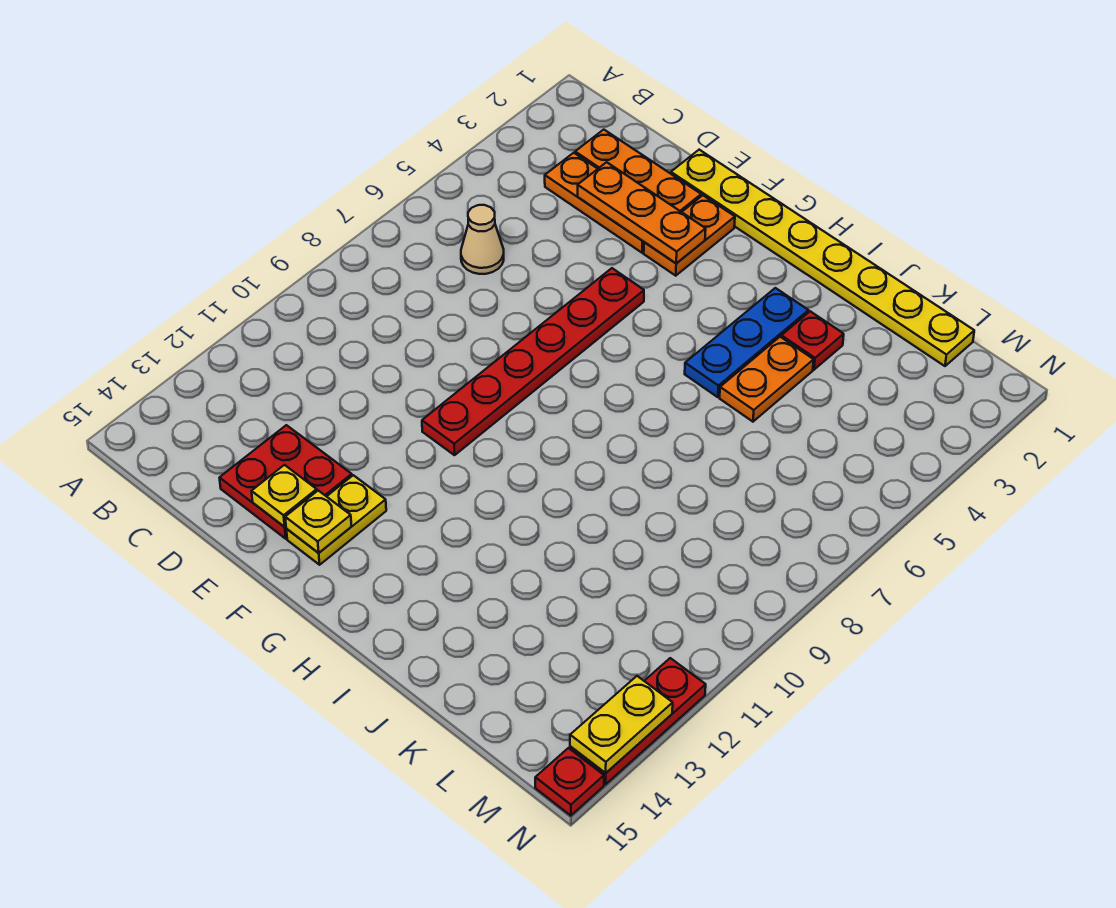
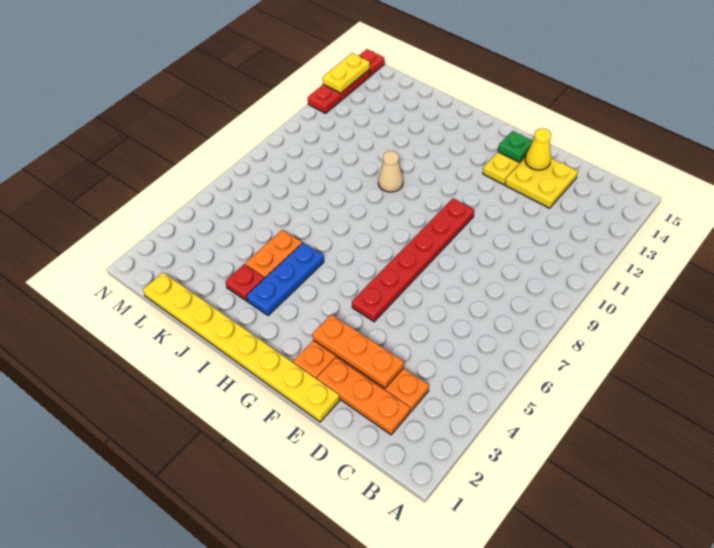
tan cone C6 level 1 -> tan cone I10 level 1
red plate D13:E14 level 1 -> yellow plate D13:E14 level 1
yellow plate E14 level 2 -> yellow cone E14 level 2
yellow plate F14 level 2 -> green plate F14 level 2

